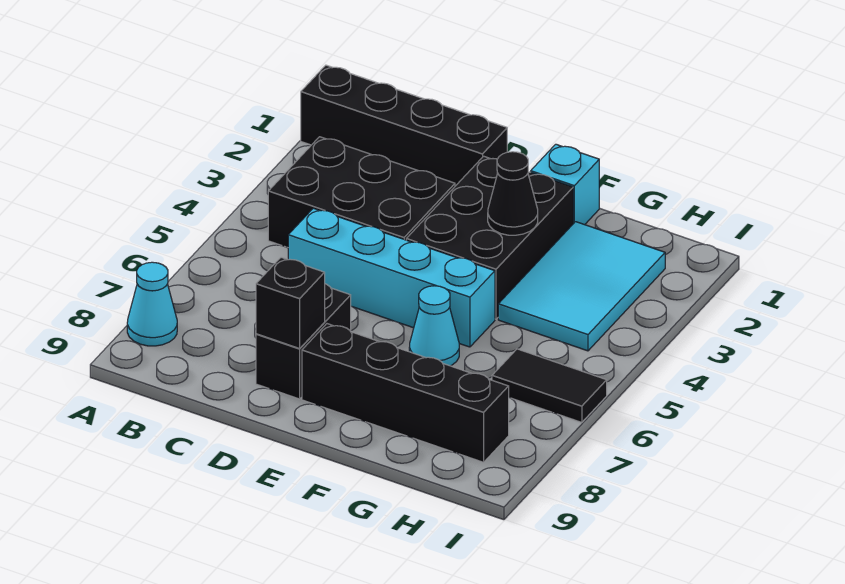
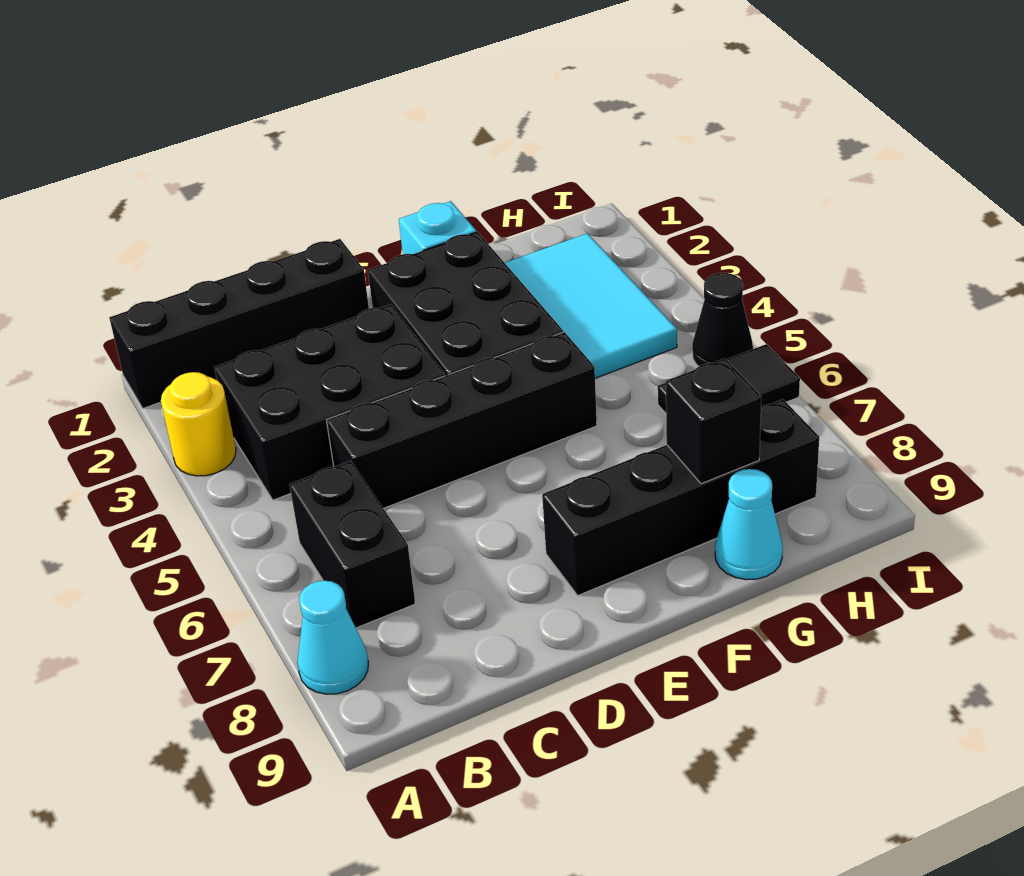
none -> yellow round brick A3 level 1
cyan brick C5:F5 level 1 -> black brick C5:F5 level 1
black brick D7:D8 level 1 -> black brick B6:B7 level 1
black brick D8 level 2 -> black brick G8 level 2
black cone F3 level 2 -> black cone I5 level 1
cyan cone F6 level 1 -> cyan cone G9 level 1

